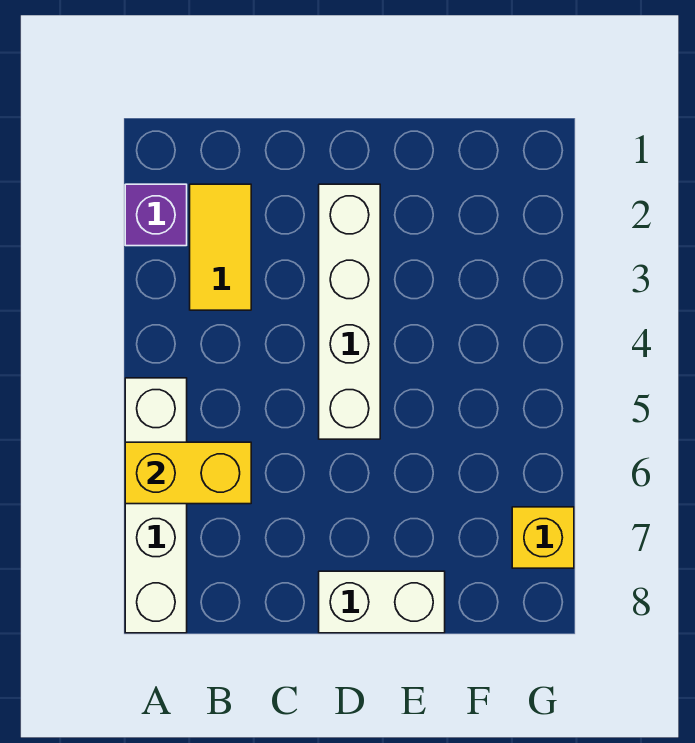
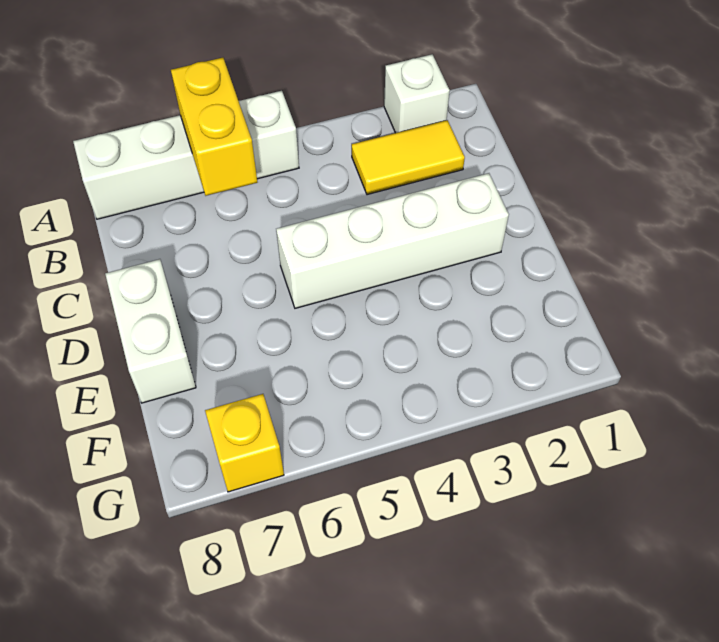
purple brick A2 level 1 -> white brick A2 level 1

